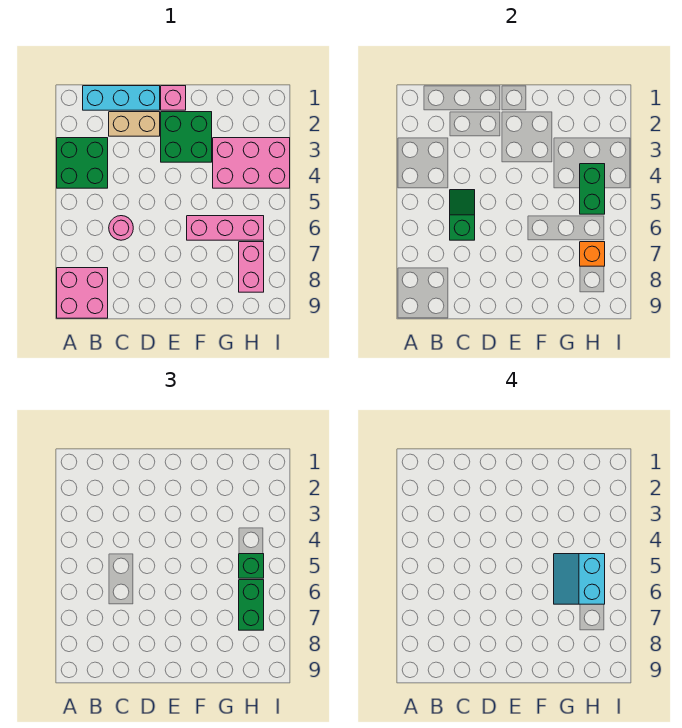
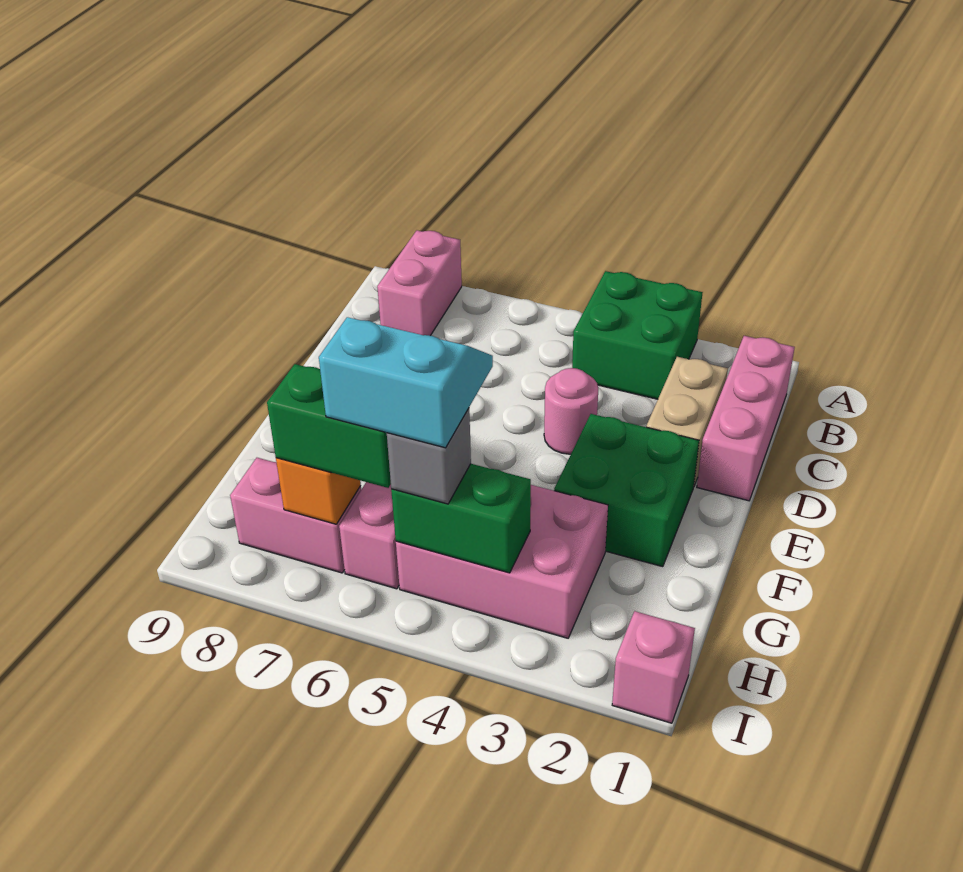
pink brick A8:B9 level 1 -> pink brick A8:B8 level 1
cyan brick B1:D1 level 1 -> pink brick B1:D1 level 1
green slope C5:C6 level 2 top 6 -> none
pink round brick C6 level 1 -> pink round brick D4 level 1
pink brick E1 level 1 -> pink brick I1 level 1
pink brick G3:I4 level 1 -> pink brick G3:H5 level 1
green brick H5 level 3 -> grey brick H5 level 3

